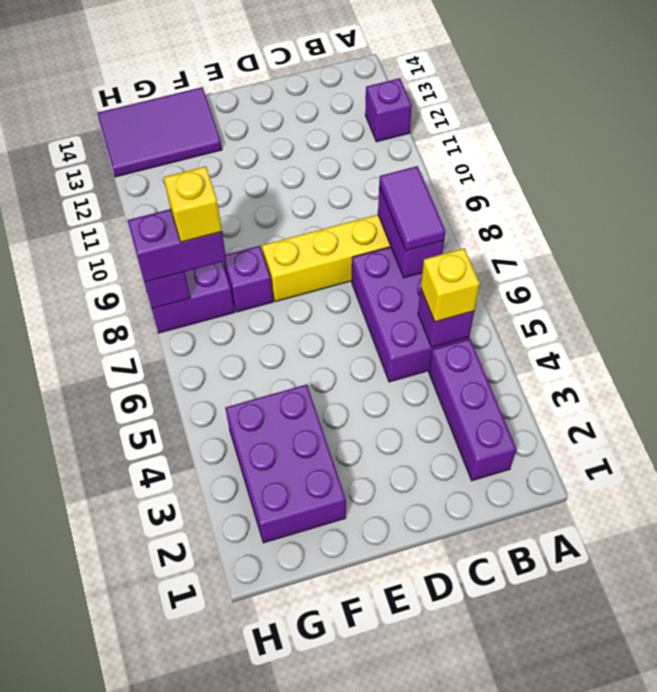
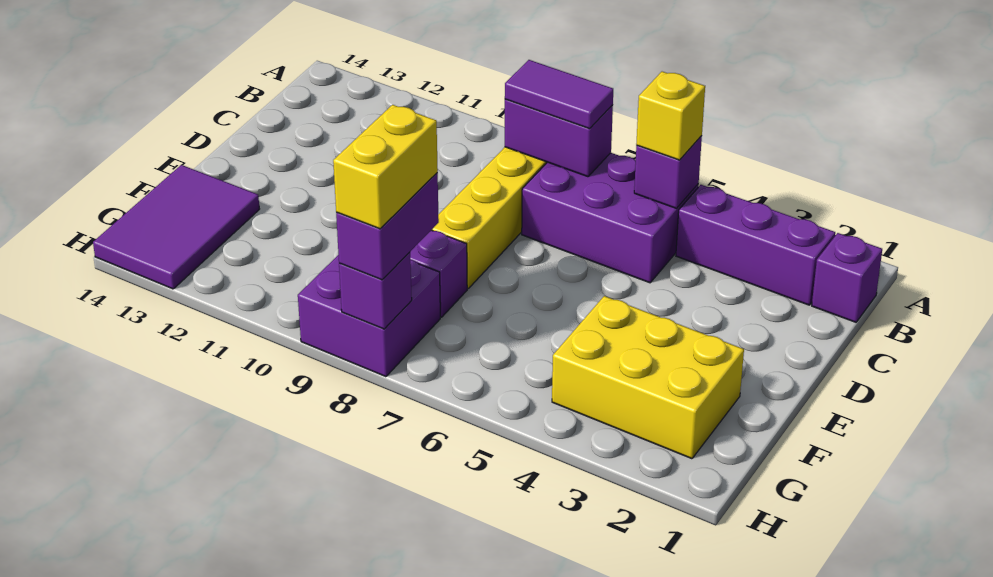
purple brick A12 level 1 -> purple brick B1 level 1
purple brick F2:G4 level 1 -> yellow brick F2:G4 level 1
yellow brick G8 level 4 -> yellow brick G8:H8 level 4

